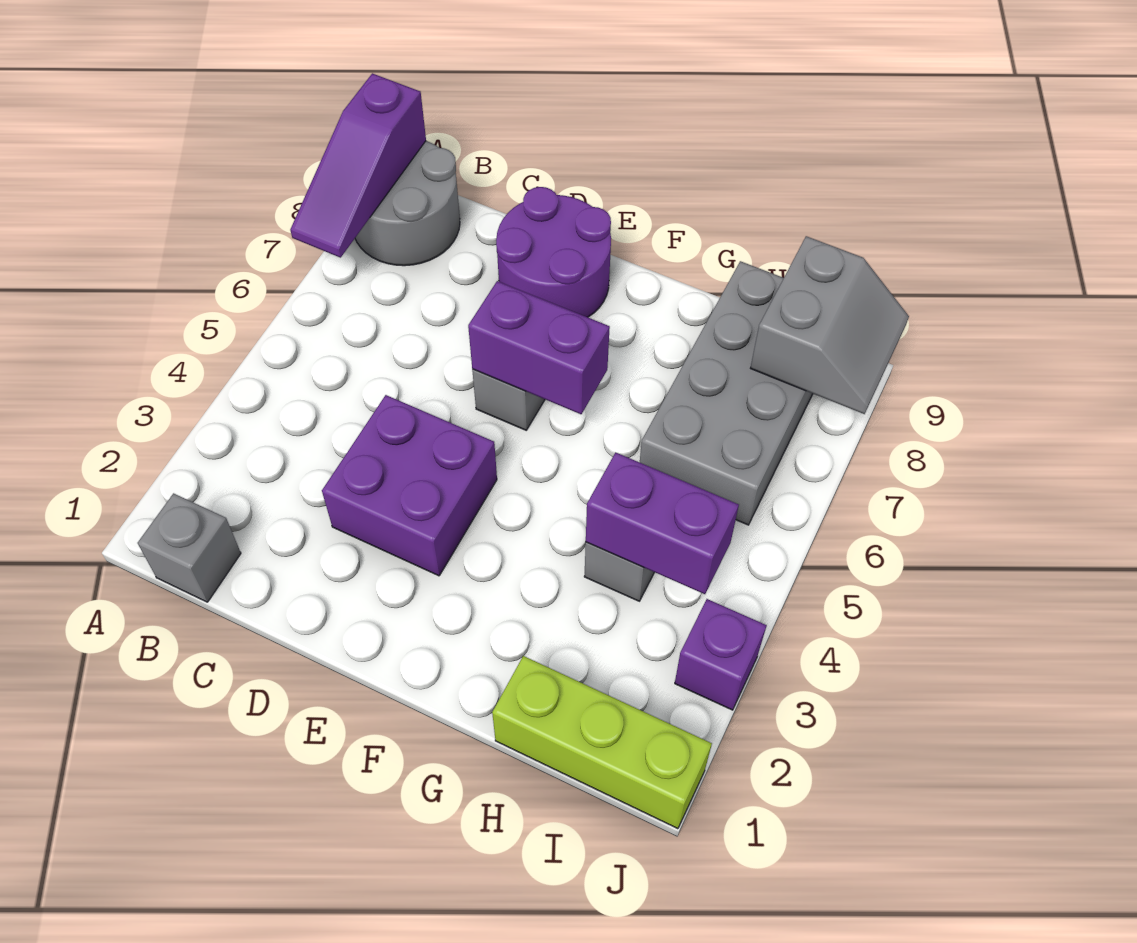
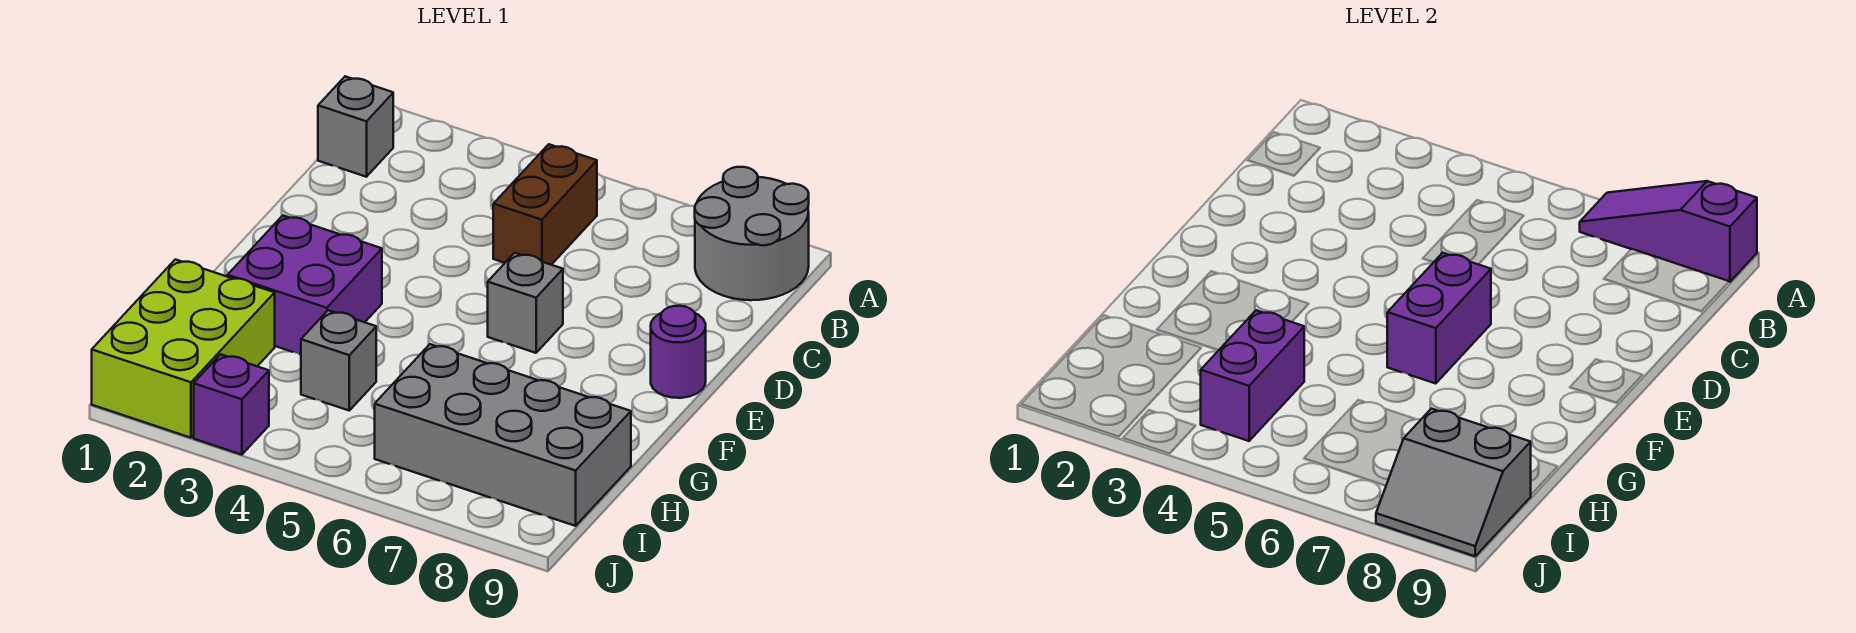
none -> brown brick B5:C5 level 1
purple brick D3:E4 level 1 -> purple brick F2:G3 level 1
purple round brick D8:E9 level 1 -> purple round brick E9 level 1
lime brick H1:J1 level 1 -> lime brick H1:J2 level 1

